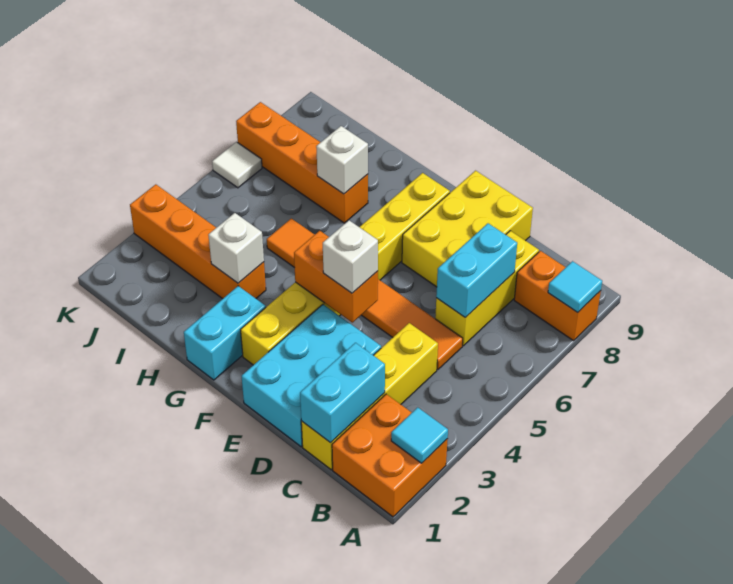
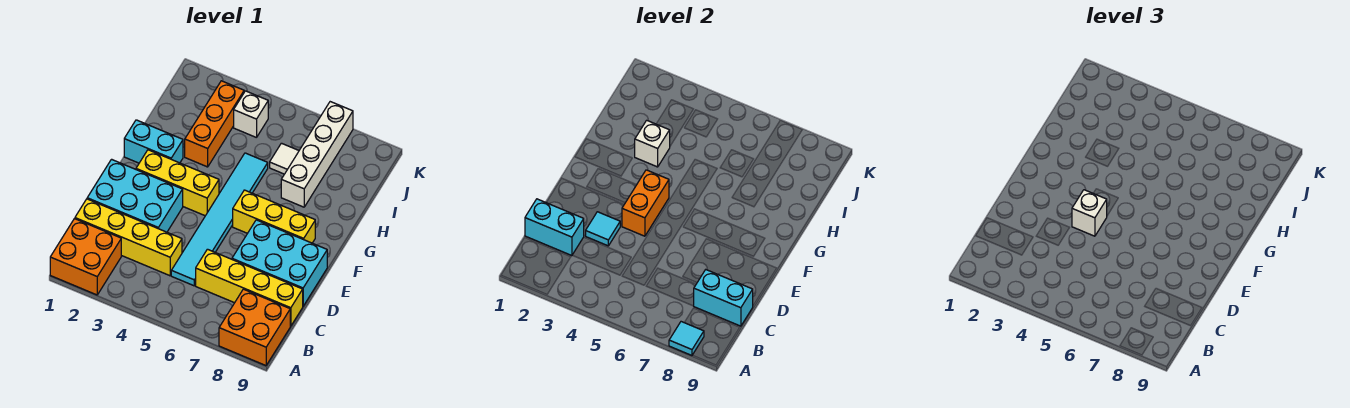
cyan tile A2 level 2 -> cyan tile D3 level 2
orange brick A8:B8 level 1 -> orange brick A8:B9 level 1
orange tile C5:H5 level 1 -> cyan tile C5:H5 level 1
yellow brick C6:C8 level 1 -> yellow brick C6:C9 level 1
cyan brick C6:C7 level 2 -> cyan brick C8:C9 level 2
yellow brick D7:E9 level 1 -> cyan brick D7:E9 level 1
orange brick H3:K3 level 1 -> orange brick H3:J3 level 1
orange brick H7:K7 level 1 -> white brick H7:K7 level 1
white brick H7 level 2 -> white brick J4 level 1
white tile K6 level 1 -> white tile I6 level 1

